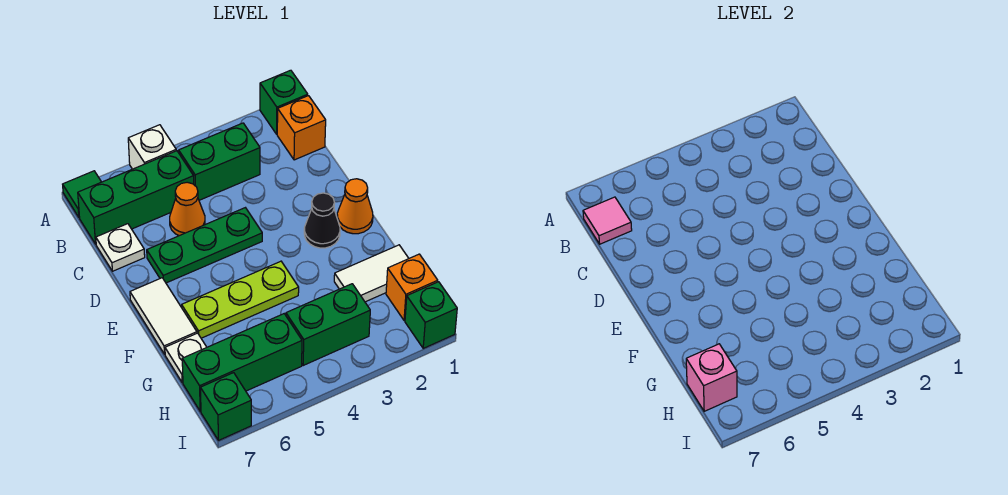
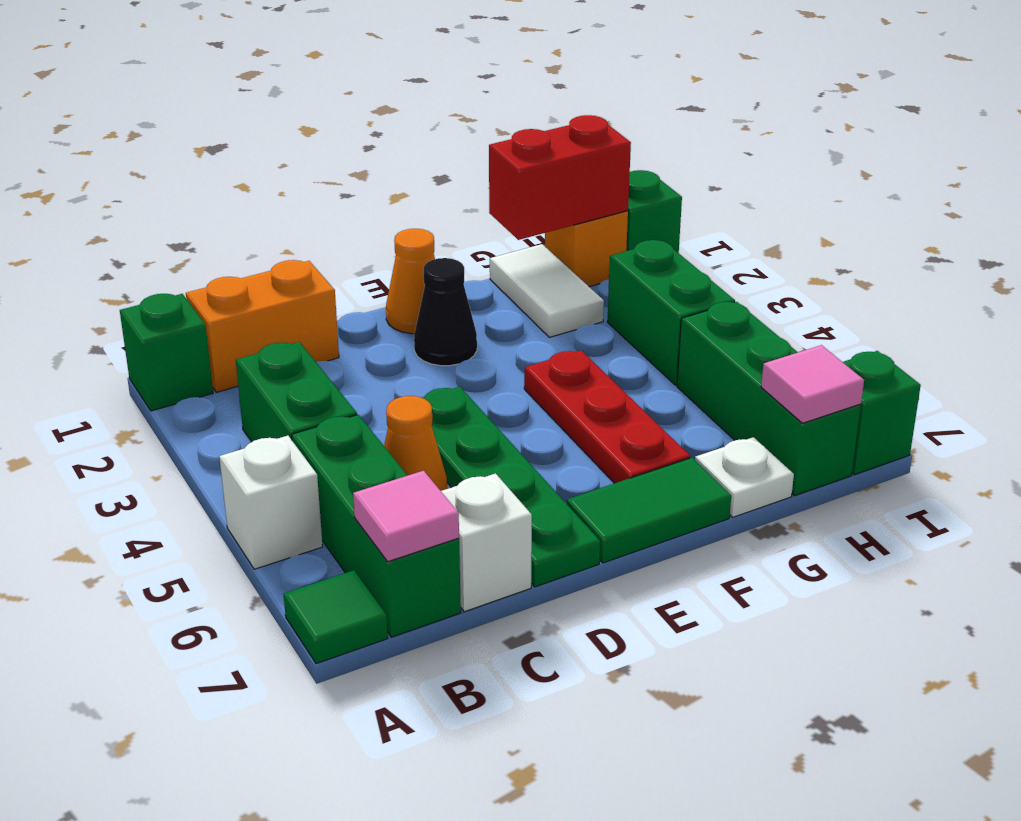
orange brick B1 level 1 -> orange brick B1:C1 level 1
white plate C7 level 1 -> white brick C7 level 1
green plate D4:D6 level 1 -> green plate D4:D7 level 1
white tile E7:F7 level 1 -> green tile E7:F7 level 1
lime plate F4:F6 level 1 -> red plate F4:F6 level 1
none -> red brick G1:H1 level 2
pink brick H7 level 2 -> pink tile H7 level 2

